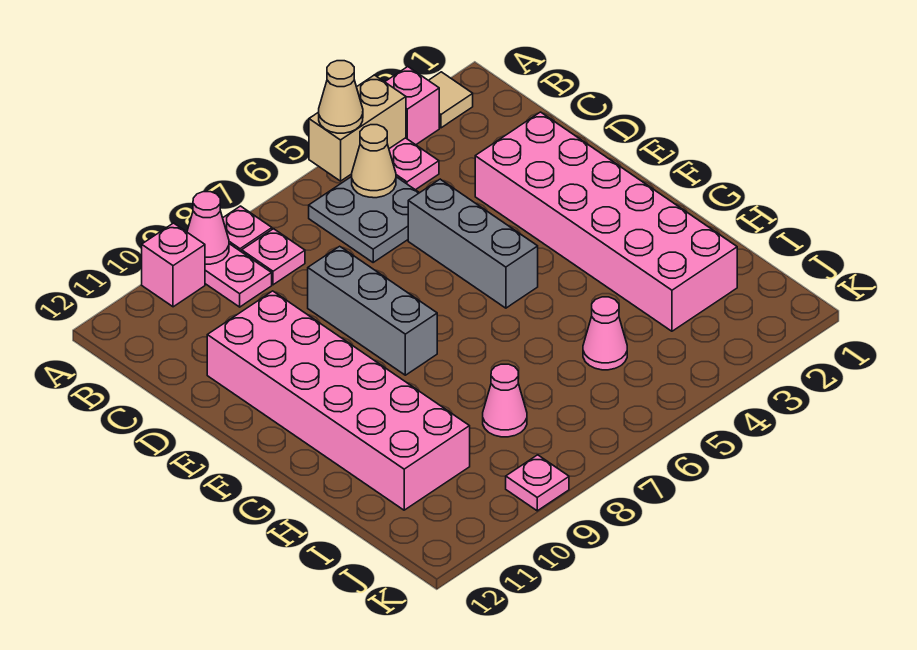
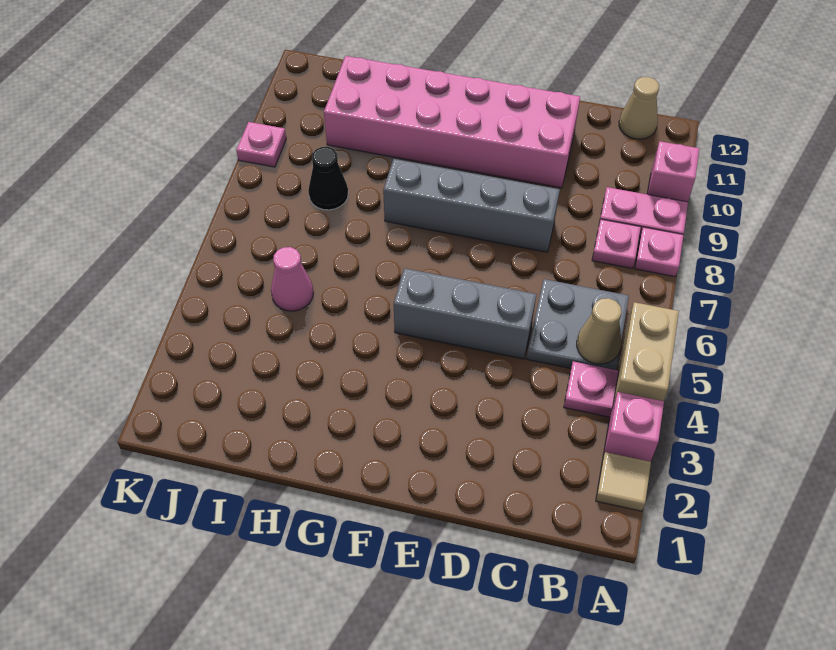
tan cone A5 level 3 -> tan cone B12 level 1
pink cone A9 level 2 -> none
pink brick D2:I3 level 1 -> none
grey brick D8:F8 level 1 -> grey brick D8:G8 level 1
pink cone I8 level 1 -> black cone I8 level 1

